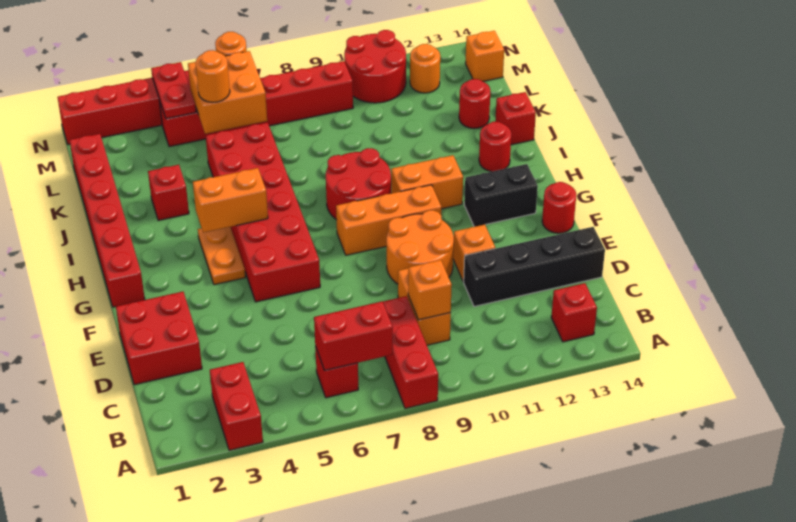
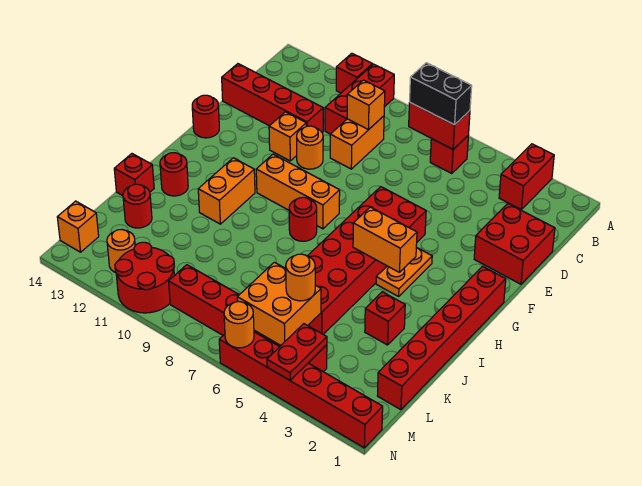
red brick A8:C8 level 1 -> red brick A10:C10 level 1
red brick B13 level 1 -> red brick A11 level 1
black brick D11:D14 level 1 -> red brick D11:D14 level 1
orange round brick E9:F10 level 1 -> orange round brick E10 level 1
black brick G12:G13 level 1 -> black brick B6:B7 level 3
red round brick H8:I9 level 1 -> red round brick H8 level 1
orange brick H10:H11 level 1 -> orange brick H11:I11 level 1

